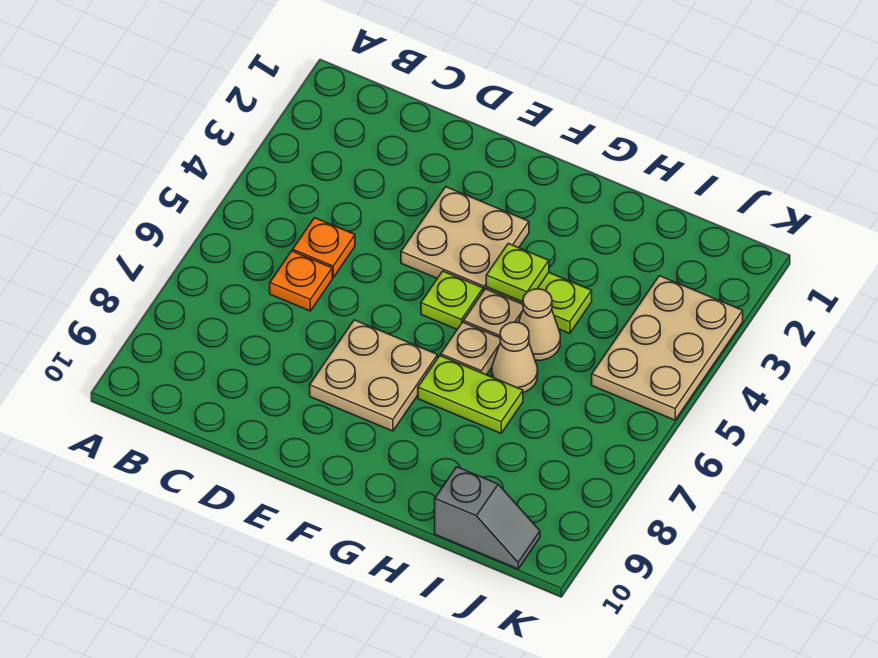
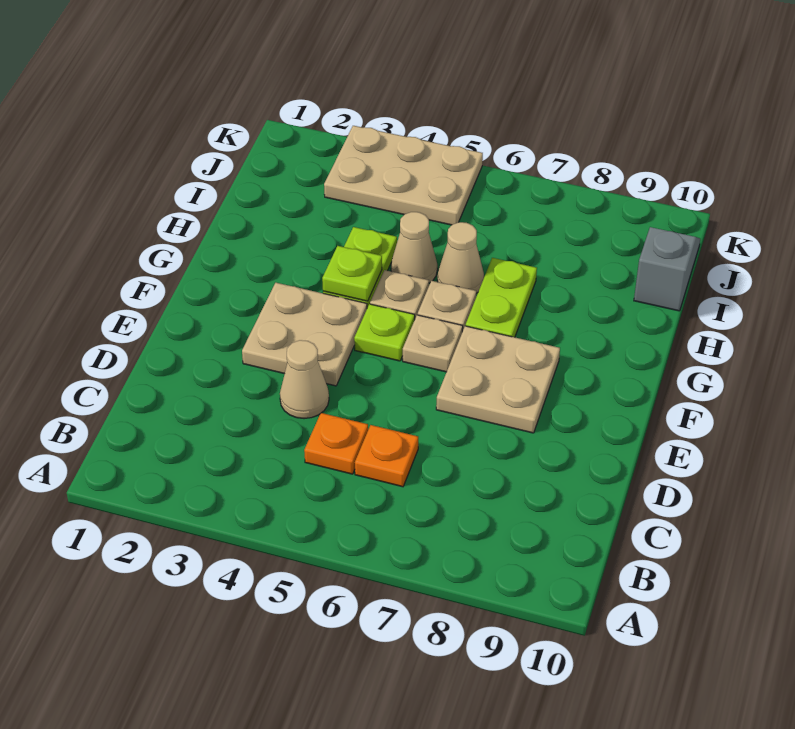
none -> tan cone D4 level 1
none -> tan plate F6 level 1

